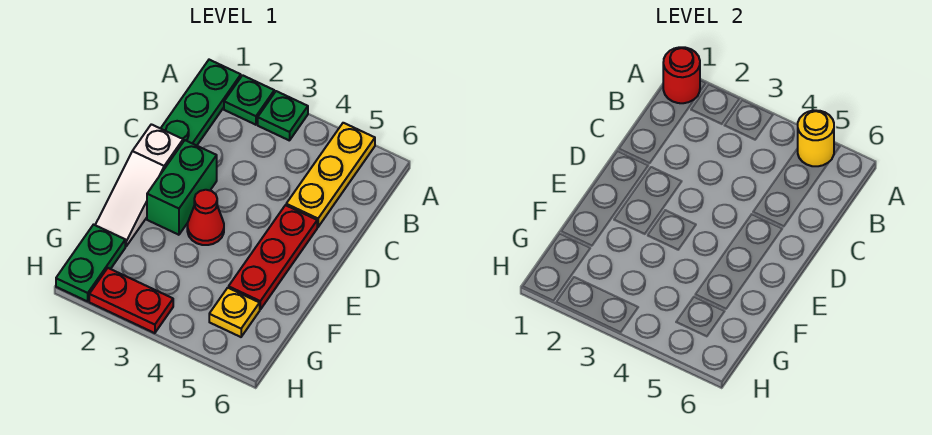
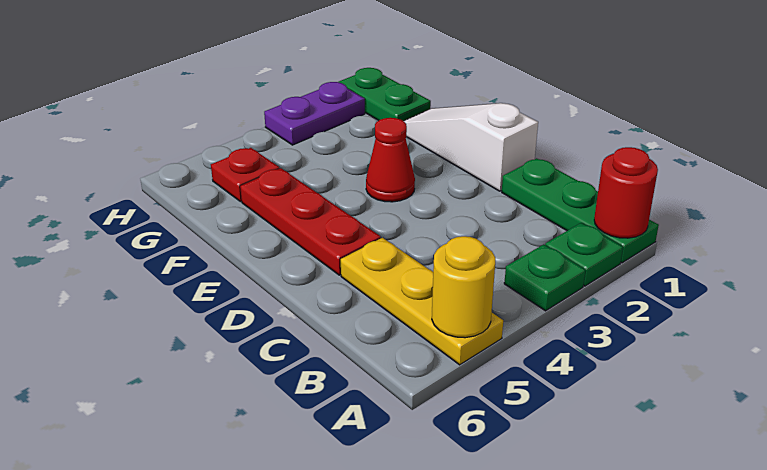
green brick D2:E2 level 1 -> none
yellow plate G5 level 1 -> red plate G5 level 1
red plate H2:H3 level 1 -> purple plate H2:H3 level 1

